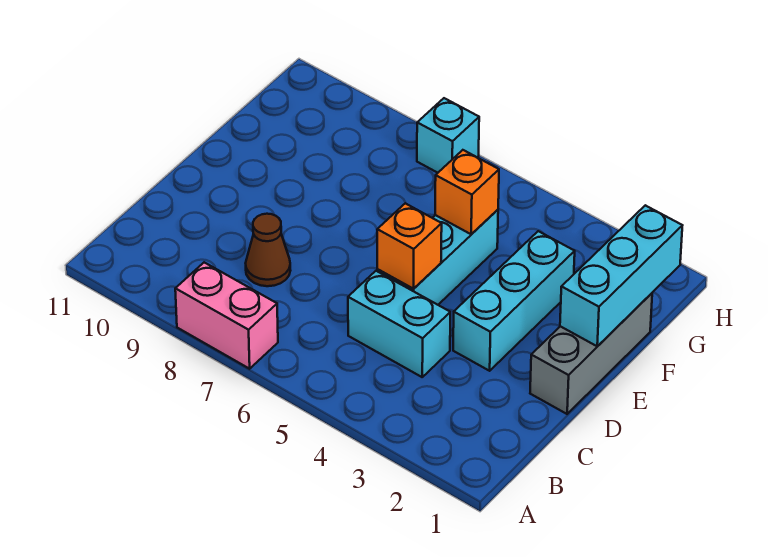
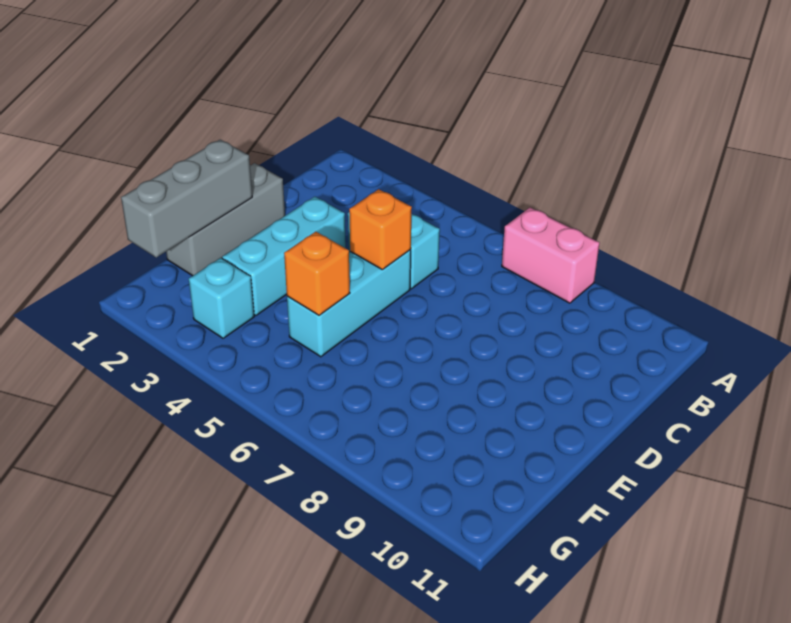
brown cone C8 level 1 -> none
cyan brick E1:G1 level 2 -> grey brick E1:G1 level 2
cyan brick H7 level 1 -> cyan brick G3 level 1

